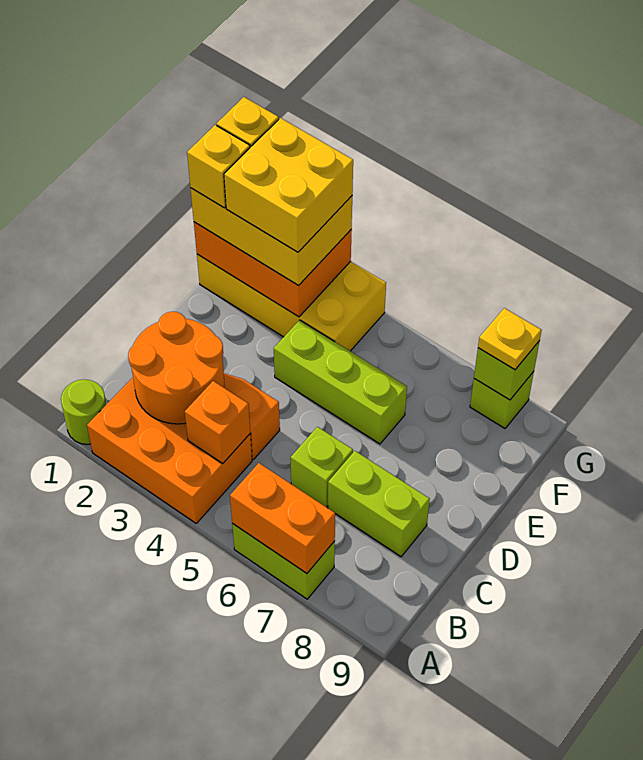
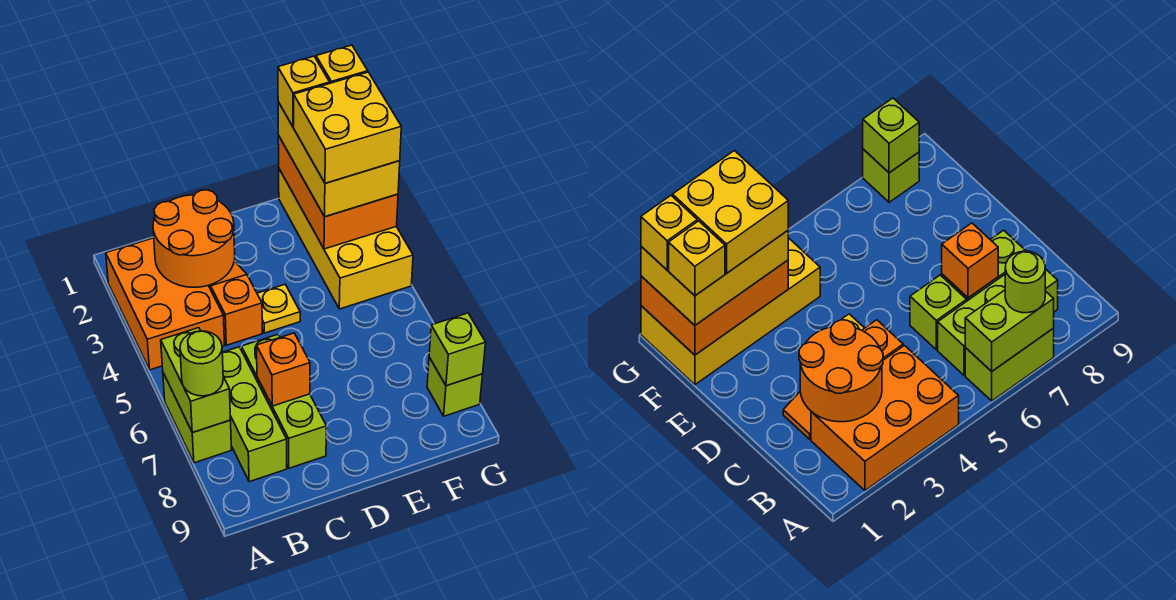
lime round brick A1 level 1 -> lime round brick A7 level 3
orange brick A6:A7 level 2 -> lime brick A6:A7 level 2
orange brick B4 level 2 -> orange brick C7 level 2
lime brick E4:E6 level 1 -> lime brick B6:B8 level 1
yellow plate G8 level 3 -> yellow plate D4 level 1

